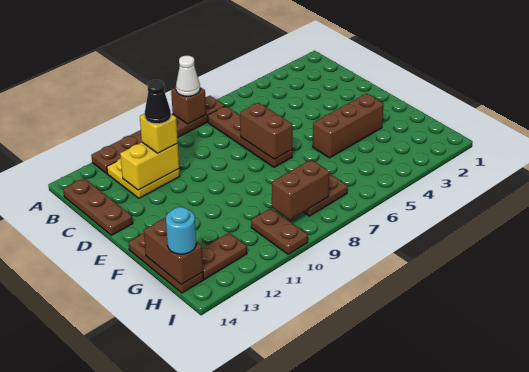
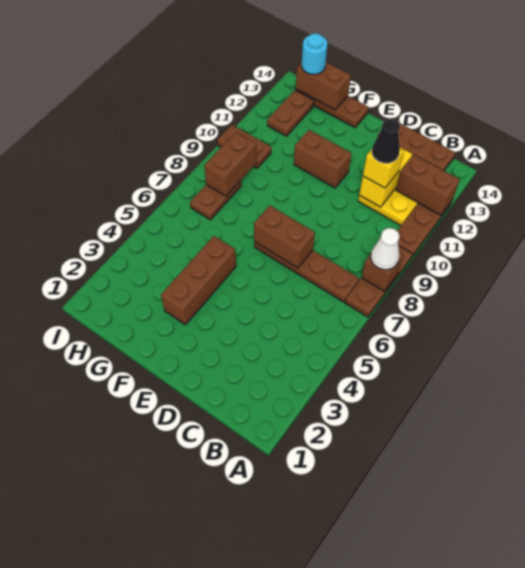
none -> brown brick A12:B12 level 2
none -> brown brick E11:F11 level 1

